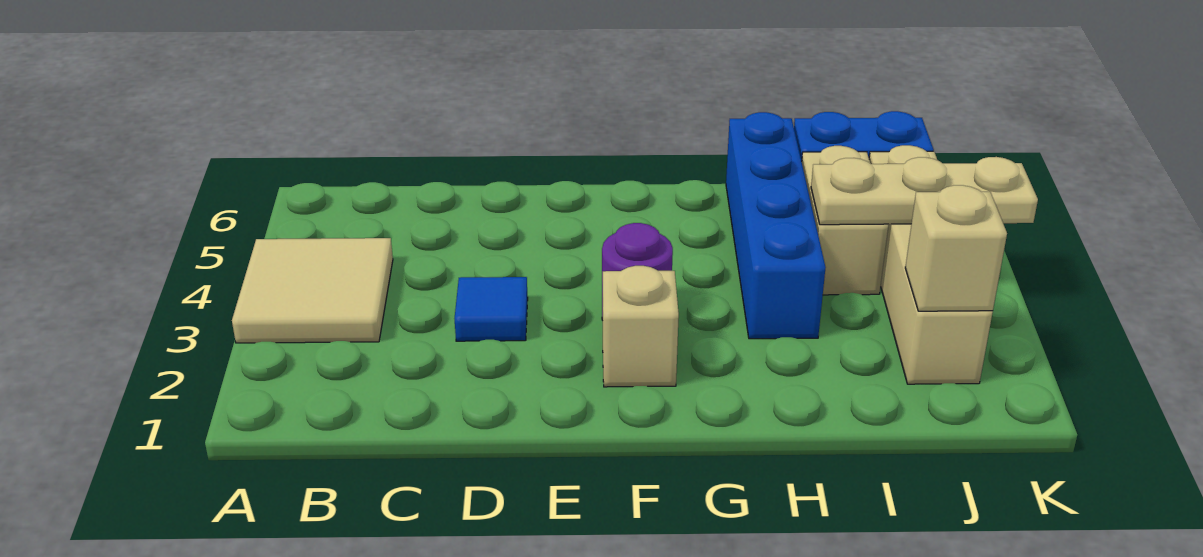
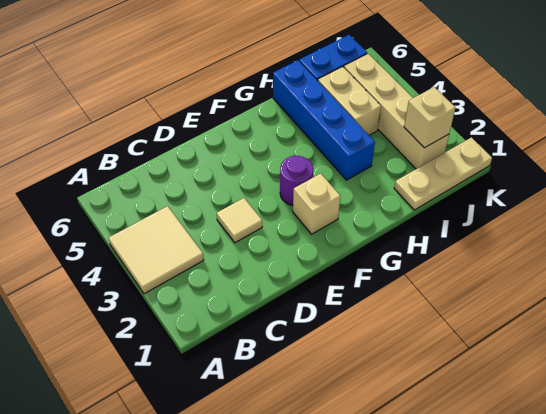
blue tile D3 level 1 -> tan tile D3 level 1
tan plate I4:K4 level 2 -> tan plate I1:K1 level 1

